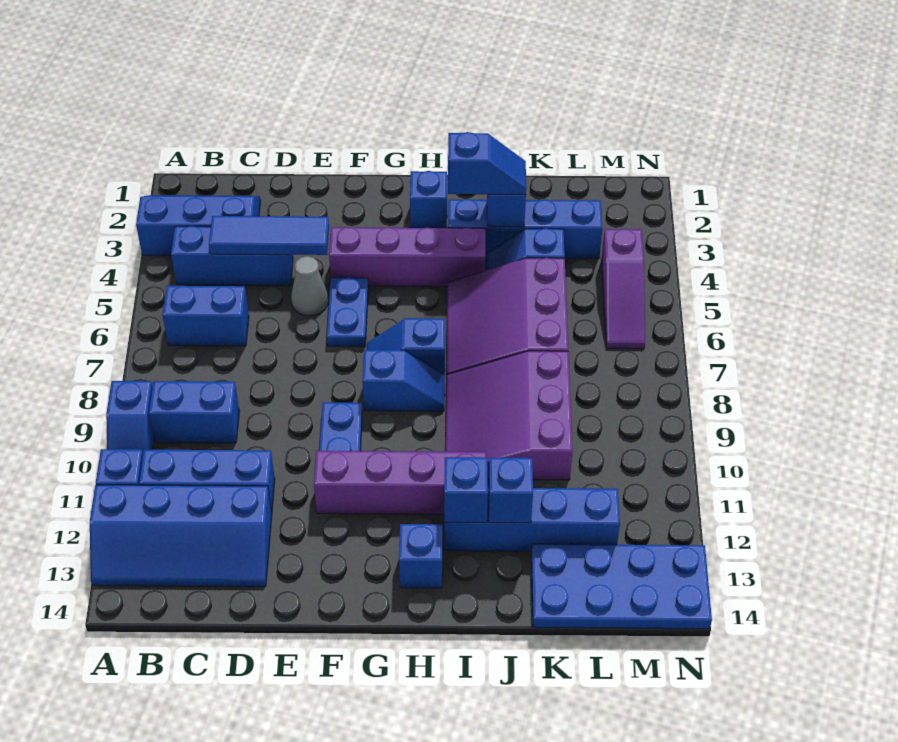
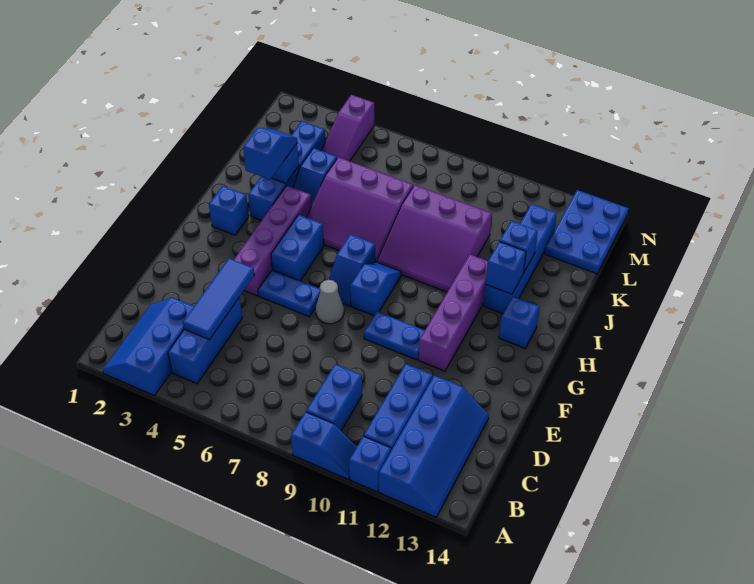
blue brick B6:C6 level 1 -> blue brick G5:H5 level 1
grey cone E5 level 1 -> grey cone F7 level 1
blue plate K13:N14 level 1 -> blue plate L13:N14 level 1
purple slope M4:M6 level 1 top 4 -> purple slope L4:N4 level 1 top N

